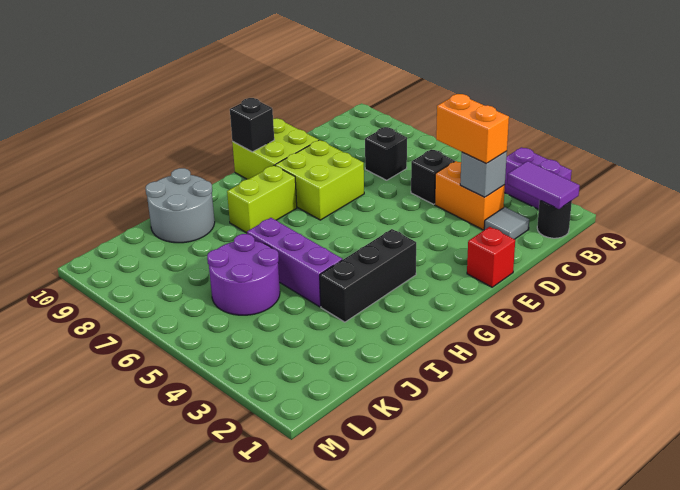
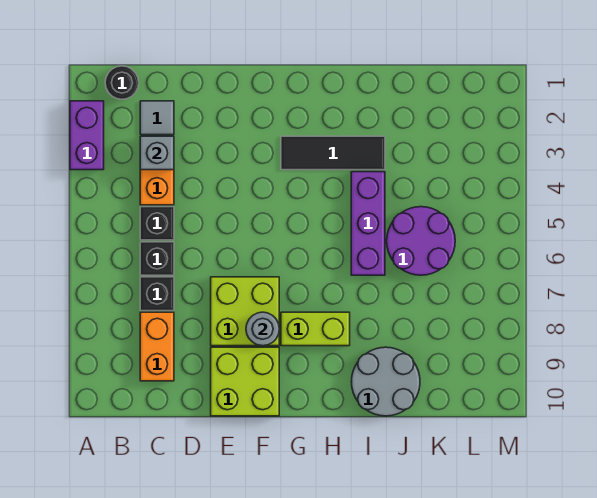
purple tile B1:B2 level 2 -> none
orange brick C3:C4 level 3 -> orange brick C8:C9 level 1
red brick E1 level 1 -> none
none -> grey round brick F8 level 2
black brick F10 level 2 -> black brick C6 level 1
black brick G3:I3 level 1 -> black tile G3:I3 level 1

